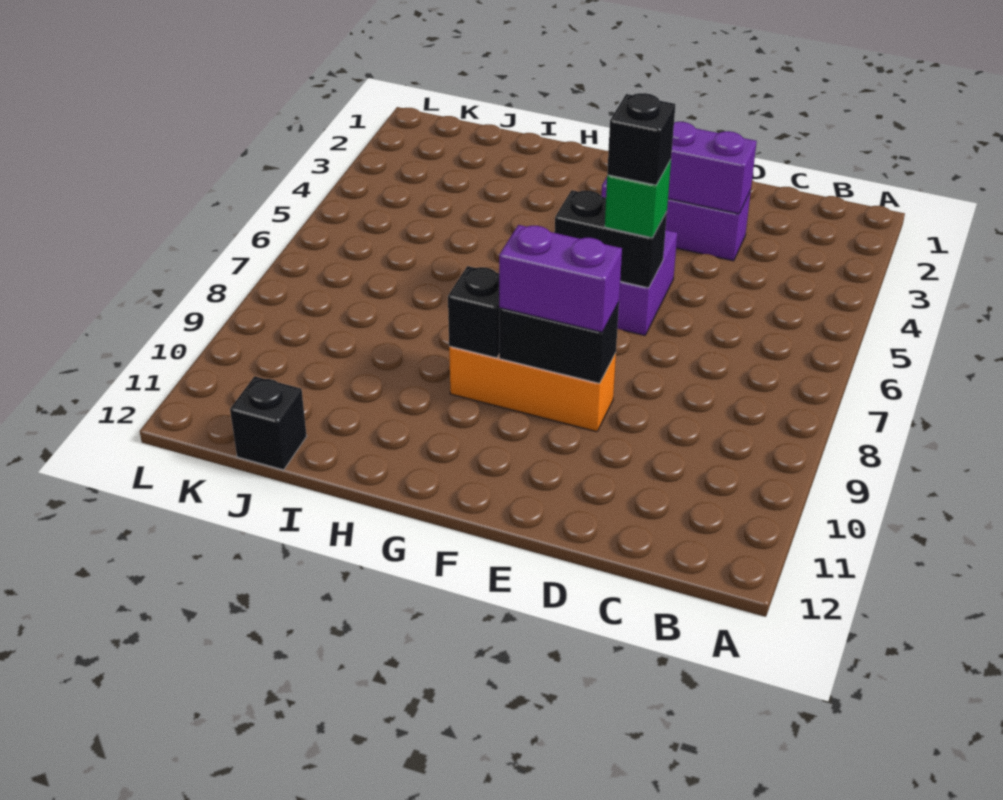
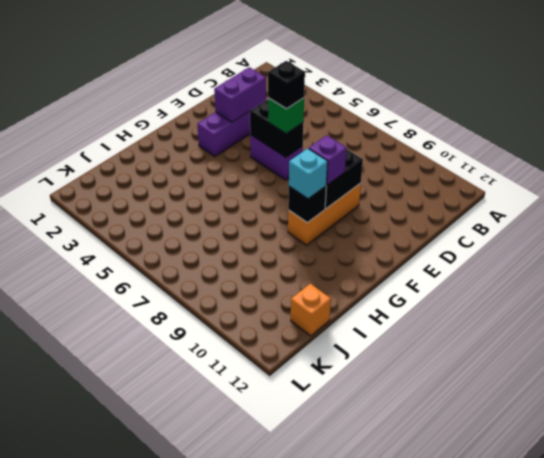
black brick E6:F6 level 2 -> black brick E5:E6 level 2
purple brick E9:F9 level 3 -> purple brick F9 level 3
none -> cyan brick G9 level 3
black brick J12 level 1 -> orange brick J12 level 1

